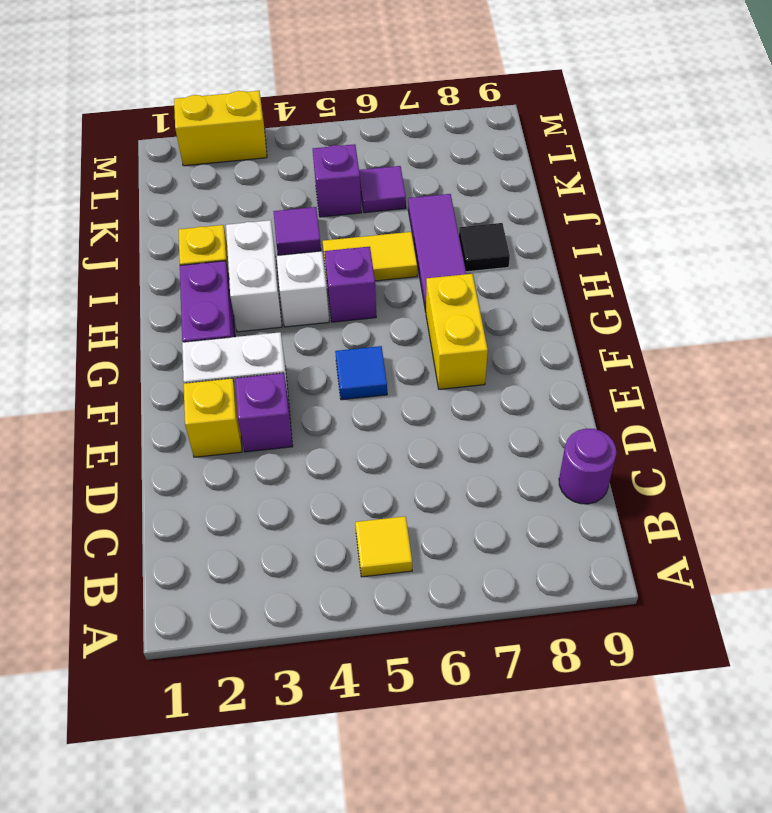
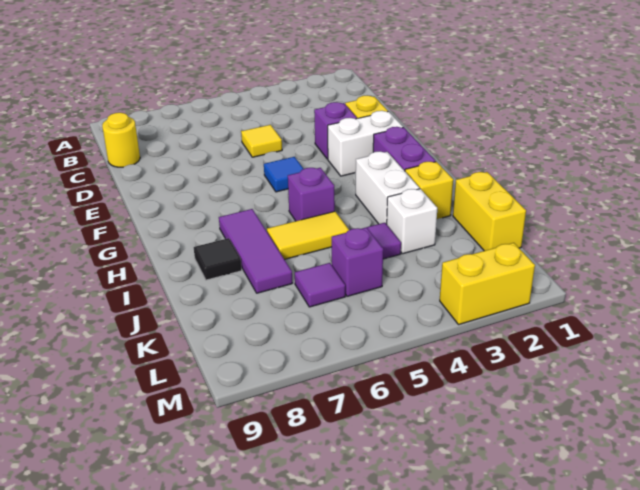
yellow tile B5 level 1 -> yellow tile D5 level 1
purple round brick C9 level 1 -> yellow round brick C9 level 1
yellow brick F7:G7 level 1 -> yellow brick J1:K1 level 1
white brick H4 level 1 -> white brick J3 level 1

